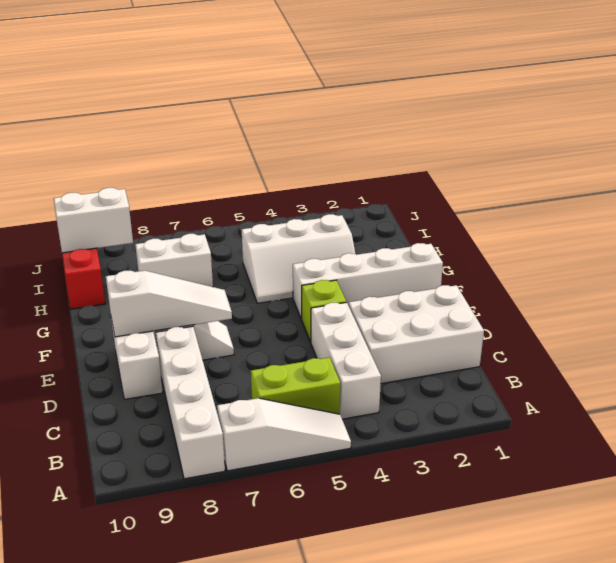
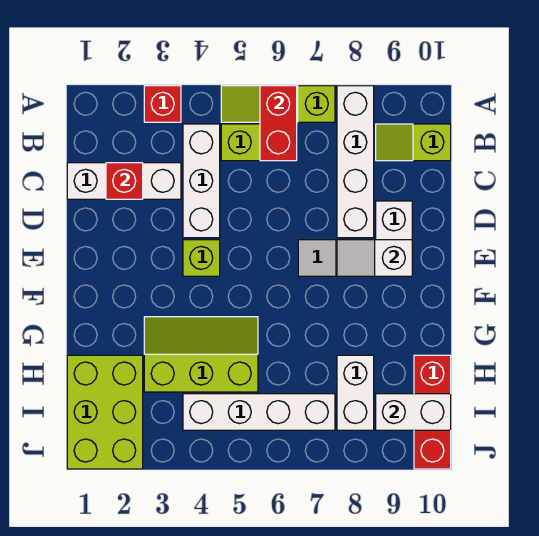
none -> red brick A3 level 1
white slope A5:A7 level 1 top 7 -> lime slope A5:A7 level 1 top 7
none -> red brick A6:B6 level 2
none -> lime slope B9:B10 level 1 top 10
white brick C1:D3 level 1 -> white brick C1:C3 level 1
none -> red brick C2 level 2
white slope E7:E9 level 2 top 9 -> white slope E8:E9 level 2 top 9
white brick F1:F4 level 1 -> white brick I4:I7 level 1
white slope G3:H5 level 1 top H -> lime slope G3:H5 level 1 top H
none -> lime brick H1:J2 level 1
white brick H7:H8 level 1 -> white brick H8:I8 level 1

